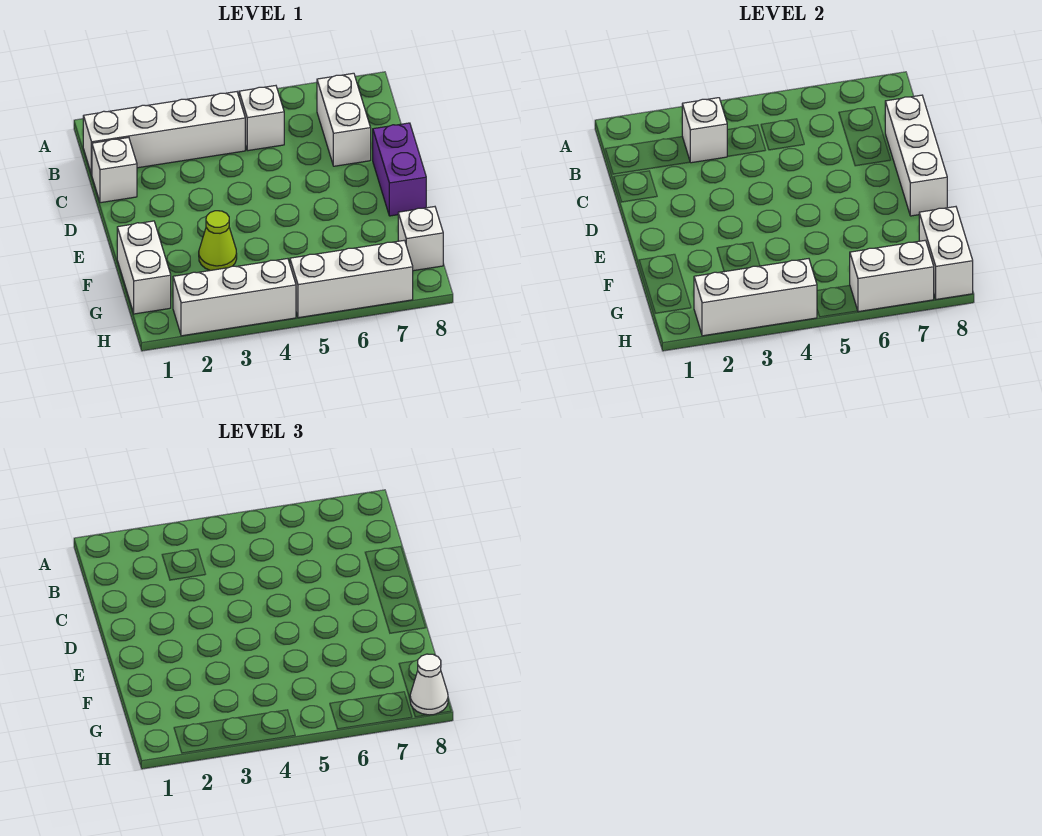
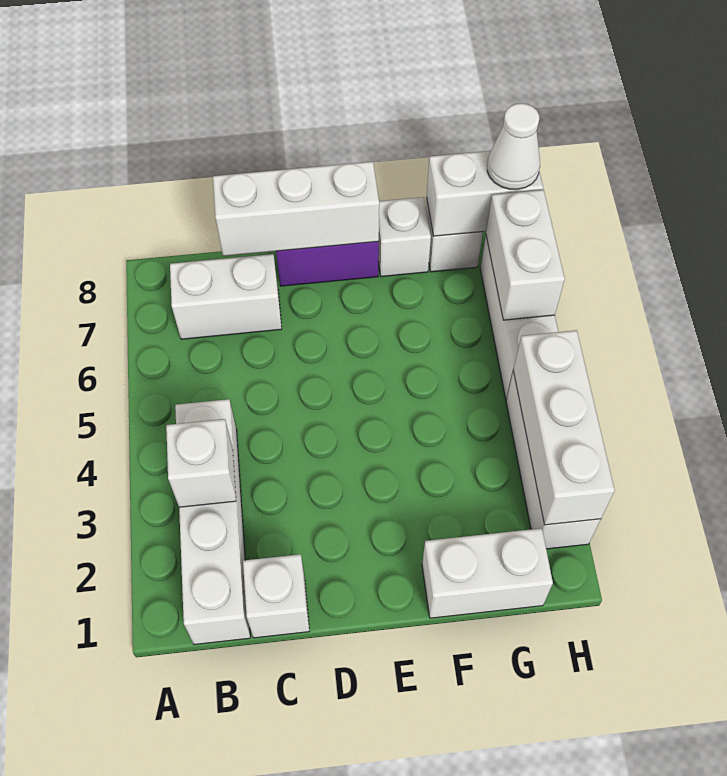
white brick B5 level 1 -> white brick F8 level 1
lime cone F3 level 1 -> none

